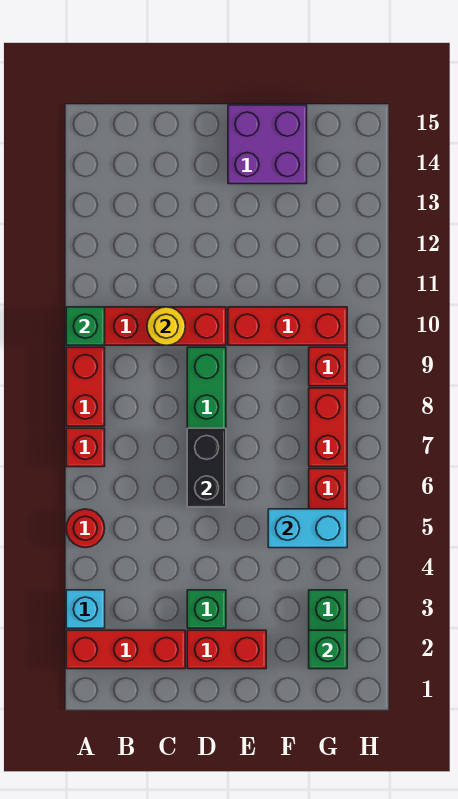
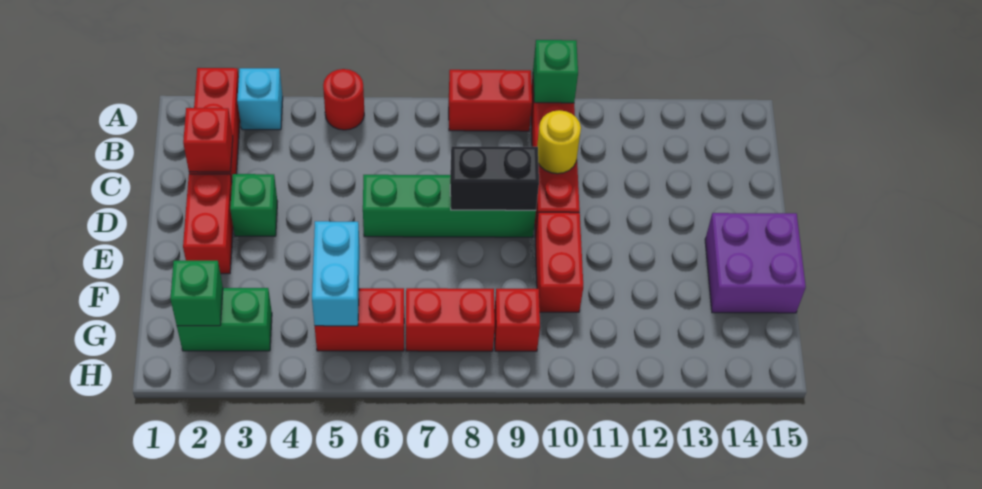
red brick A7 level 1 -> red brick C2 level 2
black brick D6:D7 level 2 -> black brick D8:D9 level 2
red brick E10:G10 level 1 -> red brick E10:F10 level 1

